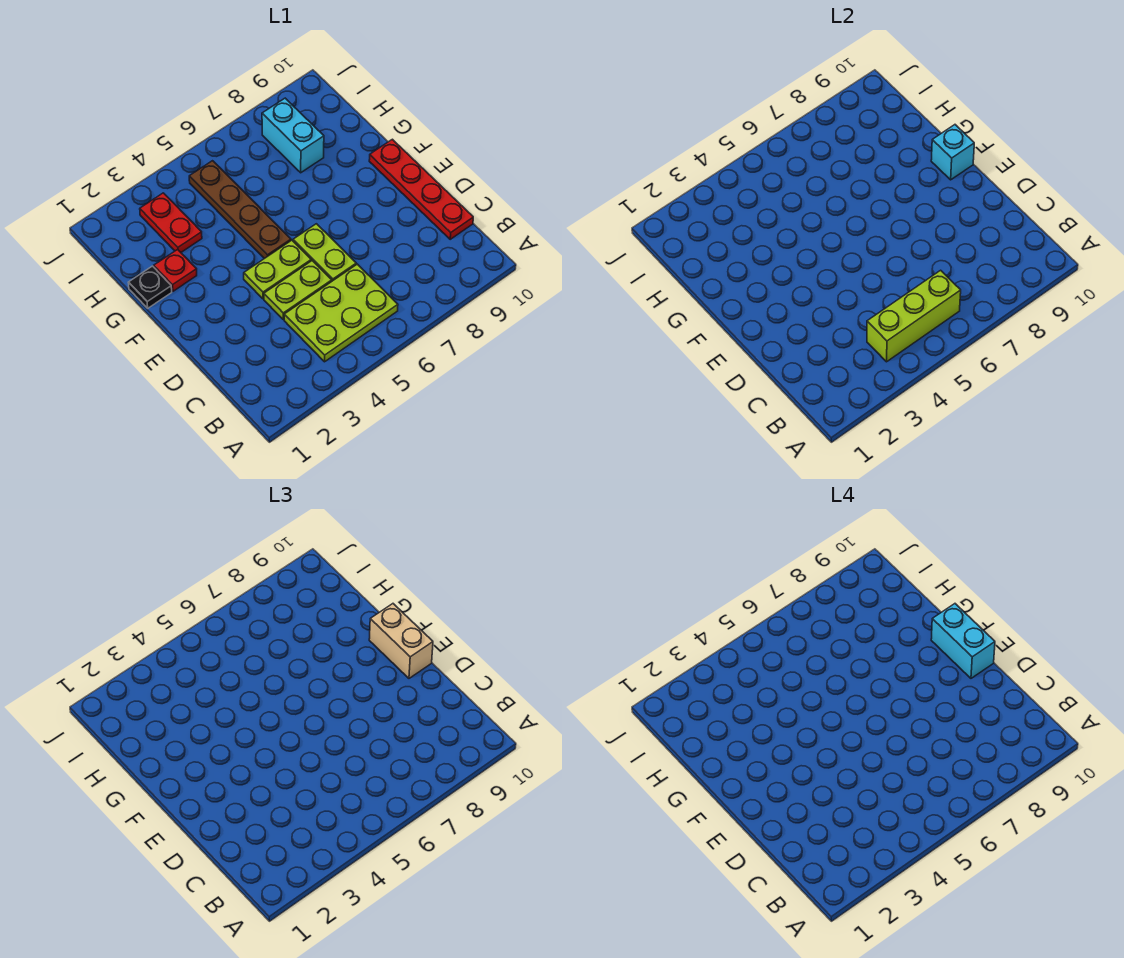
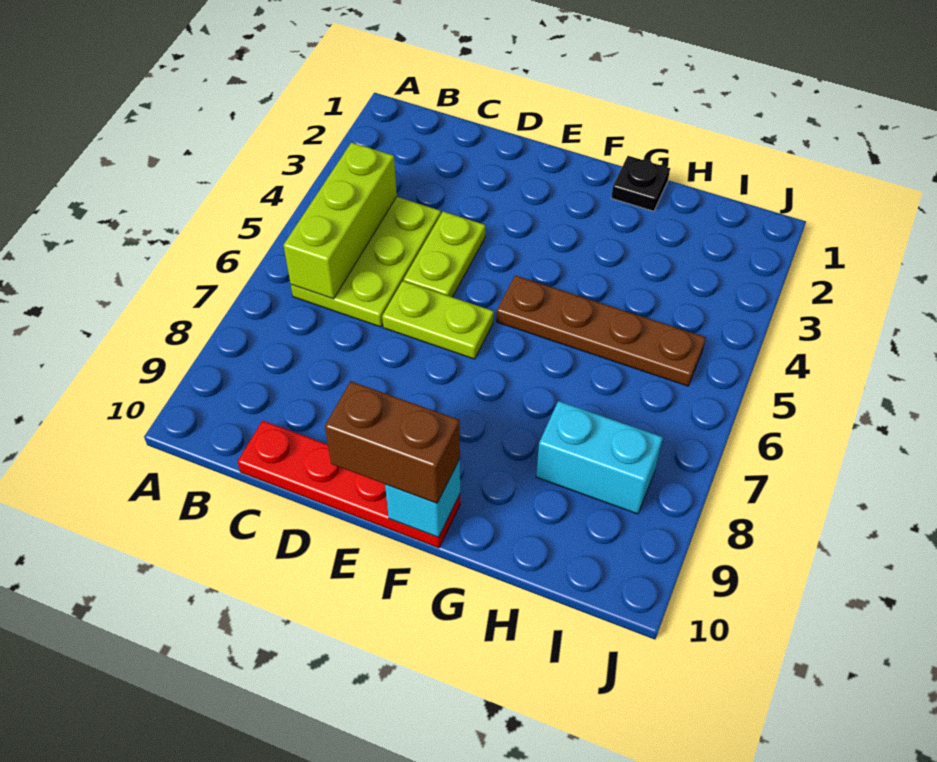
lime plate E4:E5 level 1 -> none
tan brick E10:F10 level 3 -> brown brick E10:F10 level 3
cyan brick E10:F10 level 4 -> none
red plate G2 level 1 -> none
red plate H3:I3 level 1 -> none

